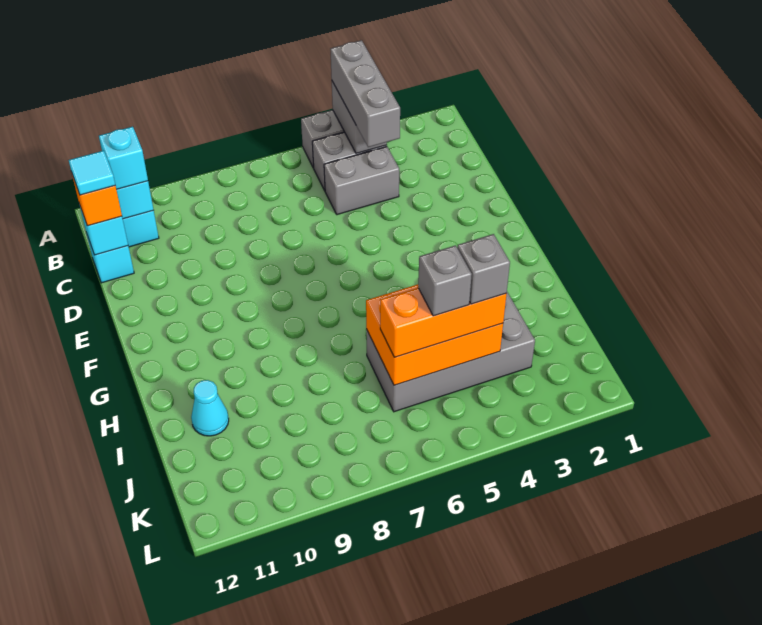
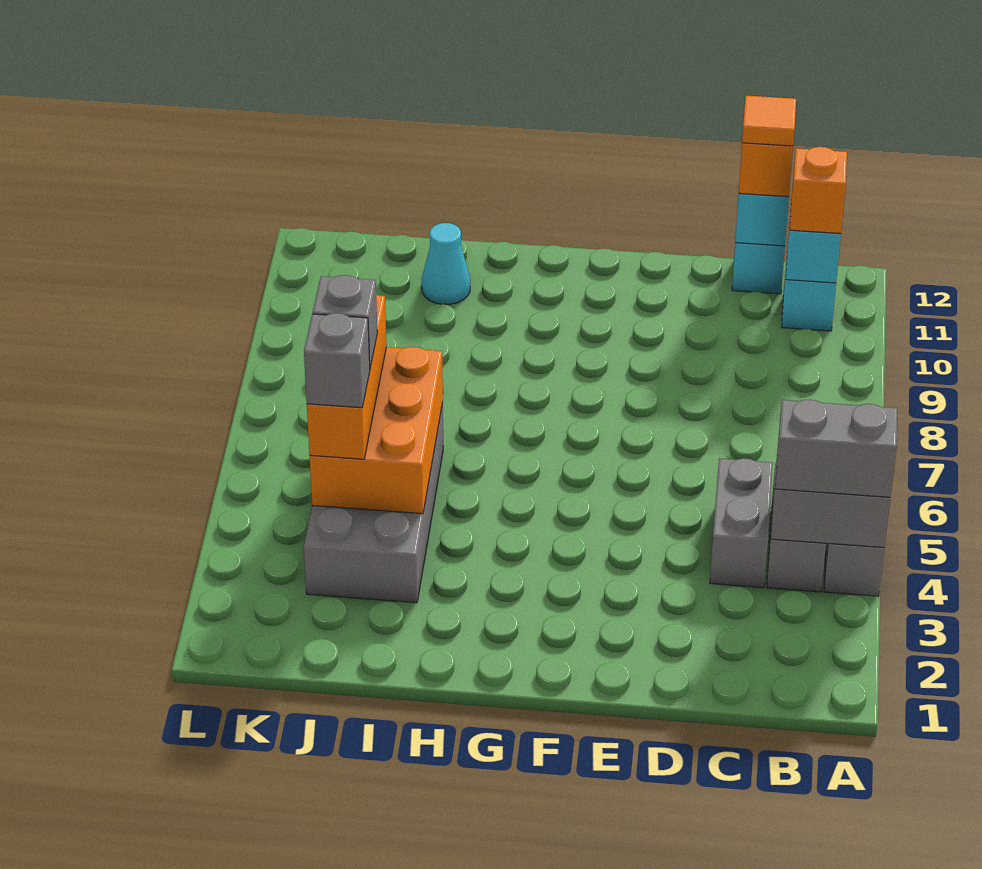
grey brick A4:C4 level 3 -> grey brick A4:B4 level 3
cyan brick B11 level 3 -> orange brick B11 level 3
cyan tile C12 level 4 -> orange tile C12 level 4

